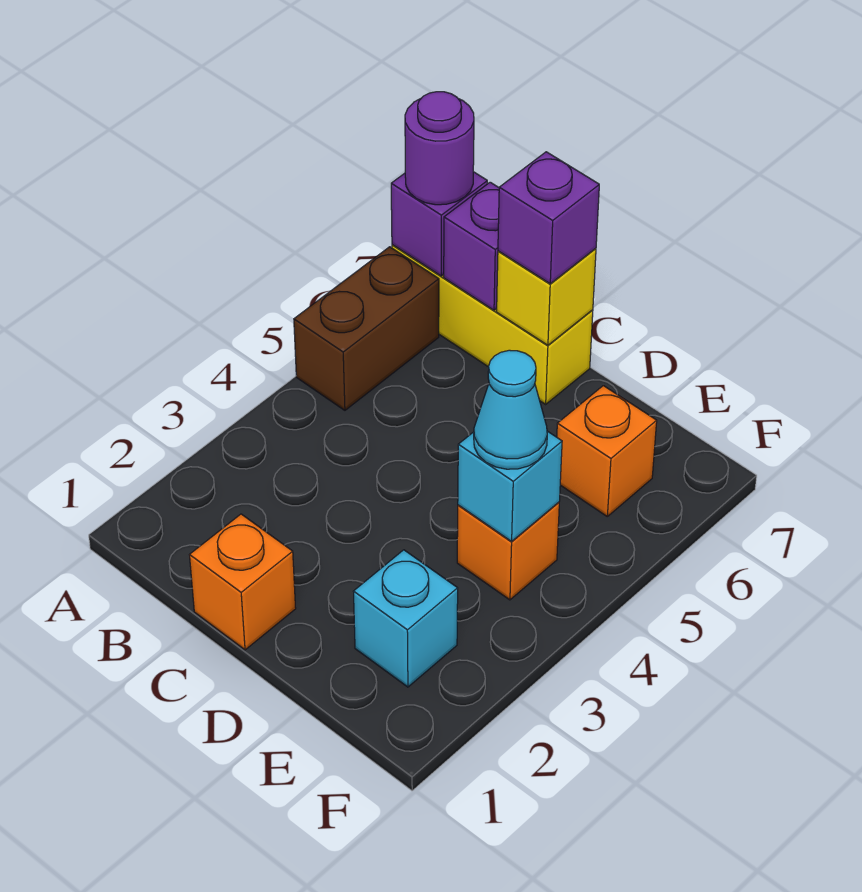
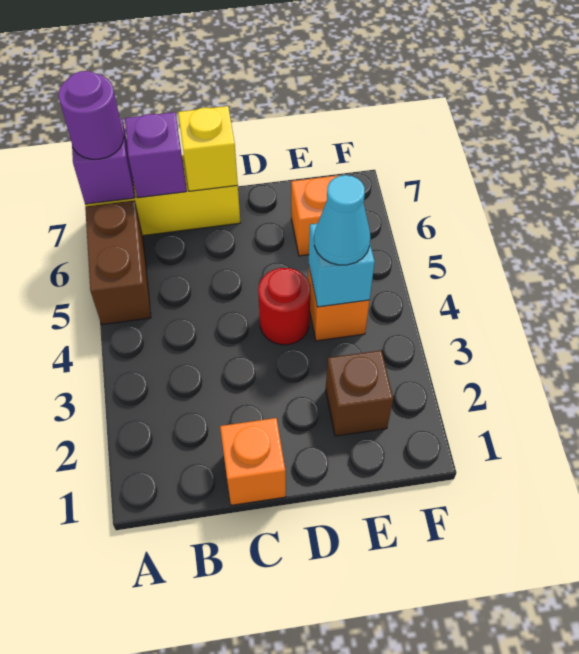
purple brick C7 level 3 -> none
none -> red round brick D4 level 1
cyan brick E2 level 1 -> brown brick E2 level 1

